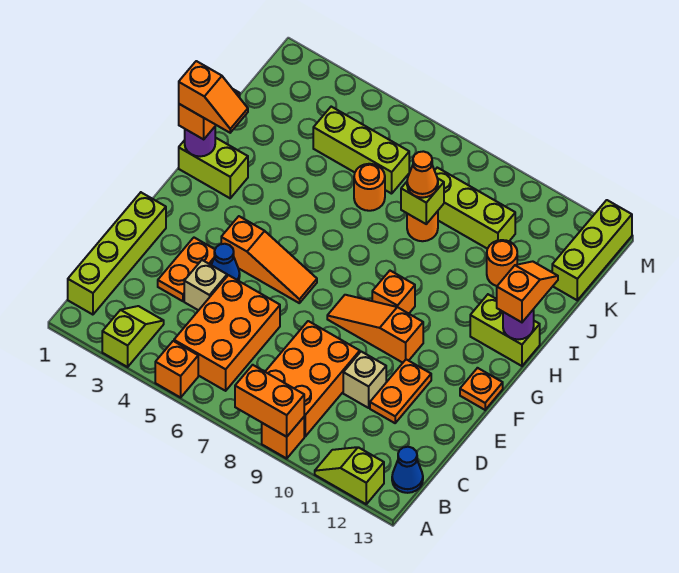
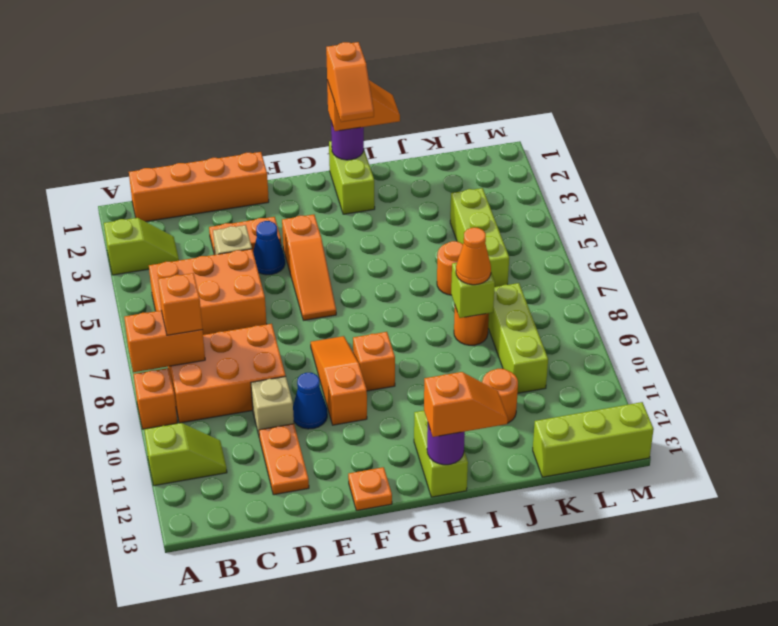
orange brick A5 level 1 -> orange brick B8 level 3
orange brick A8:A9 level 2 -> orange brick A8:B8 level 2
lime slope A11:A12 level 1 top 12 -> lime slope A11:B11 level 1 top A
lime brick B1:E1 level 1 -> orange brick B1:E1 level 1
blue cone B13 level 1 -> blue cone E10 level 1
orange plate D11:E11 level 1 -> orange plate D11:D12 level 1

